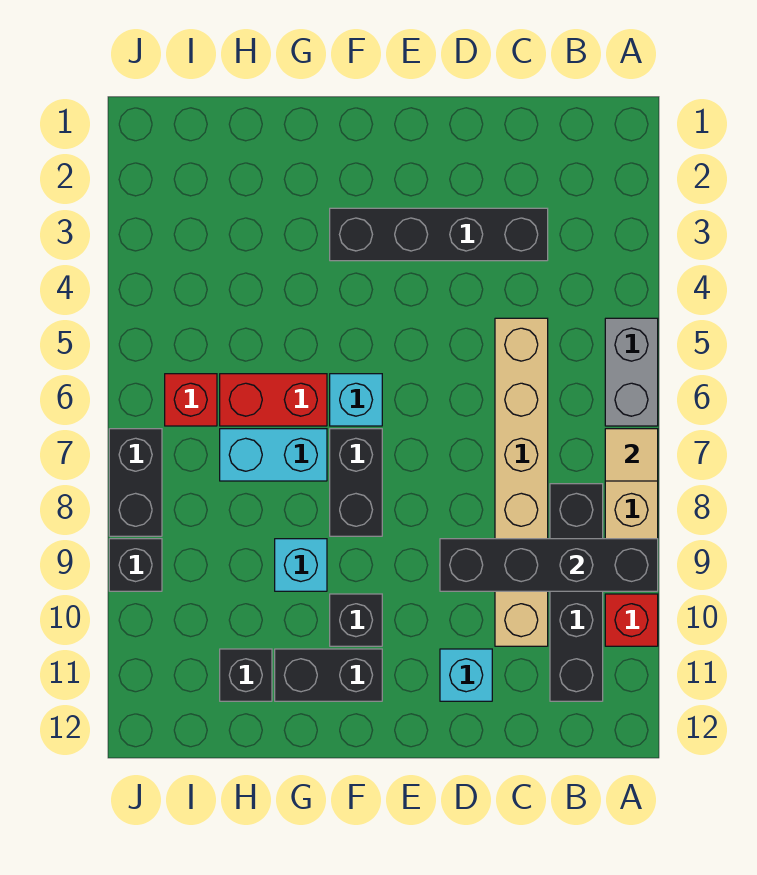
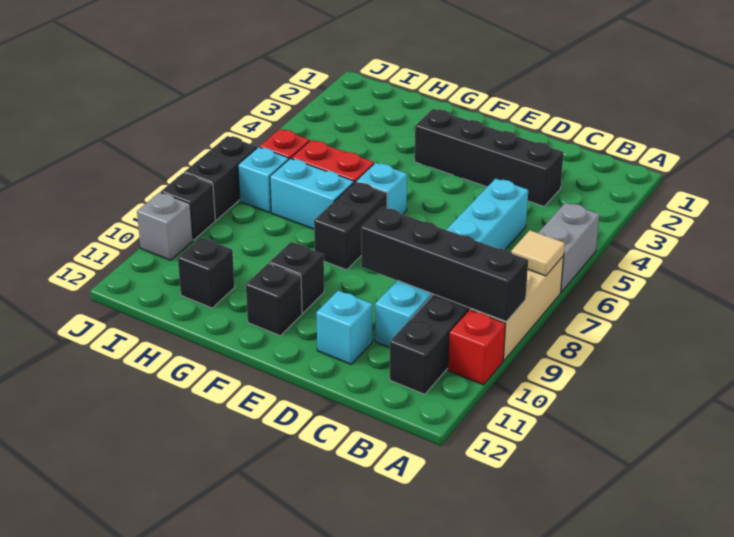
tan brick C5:C10 level 1 -> cyan brick C5:C10 level 1
black brick F11:G11 level 1 -> black brick F11 level 1
cyan brick G9 level 1 -> cyan brick I7 level 1
none -> grey brick J10 level 1

